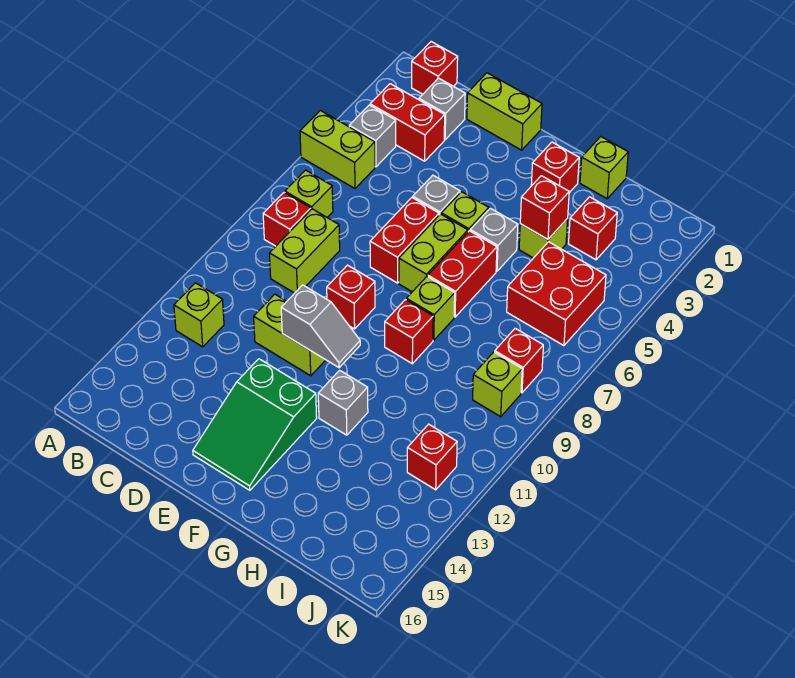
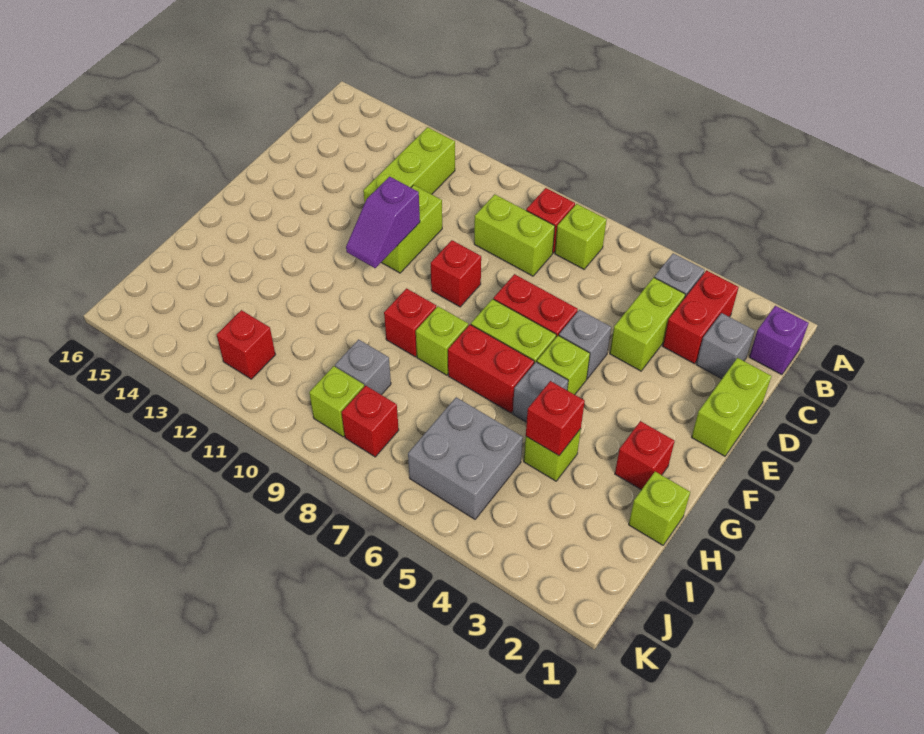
lime brick A5:B5 level 1 -> lime brick C4:D4 level 1
red brick B1 level 1 -> purple brick B1 level 1
lime brick B12 level 1 -> lime brick B12:D12 level 1
grey slope E11:F11 level 2 top E -> purple slope E11:F11 level 2 top E
green slope E13:F15 level 1 top 13 -> none
grey brick G12 level 1 -> grey brick I9 level 1
red brick I3 level 1 -> none
red brick I5:J6 level 1 -> grey brick I5:J6 level 1

